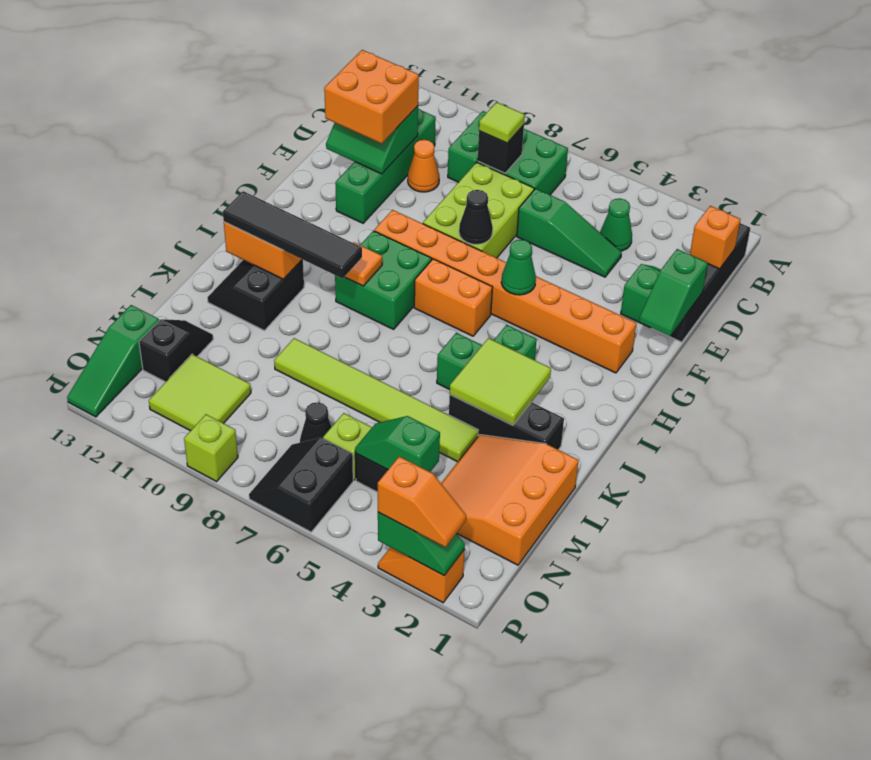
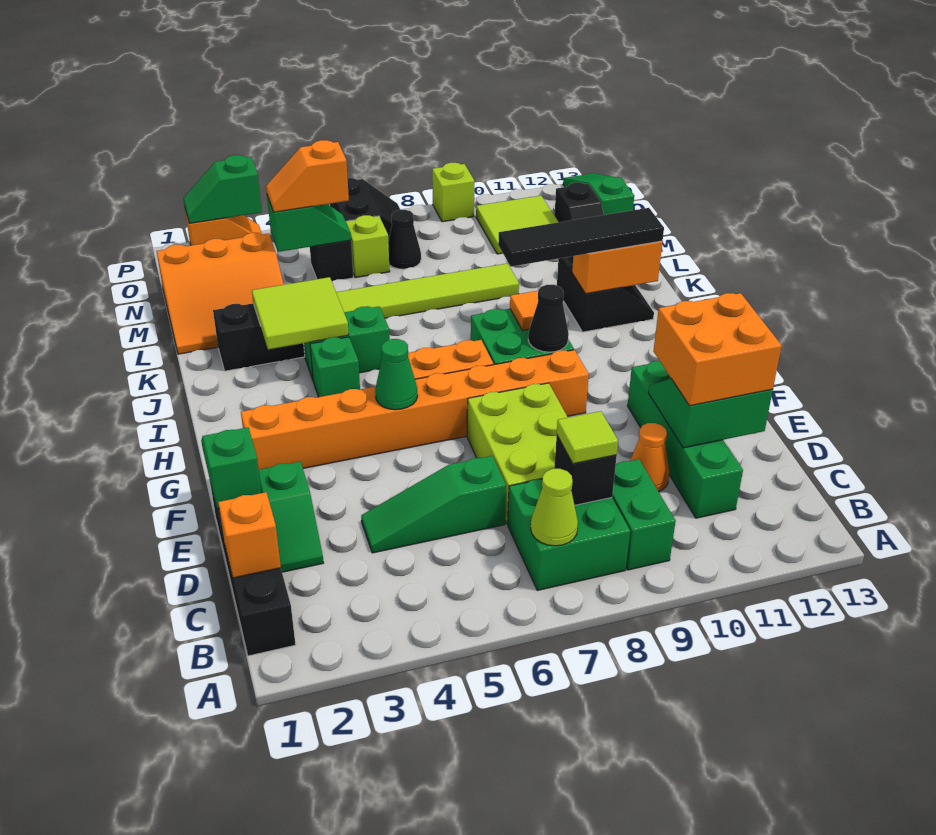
none -> lime cone B7 level 2
green cone C4 level 1 -> none
black cone F7 level 2 -> black cone H9 level 2
orange slope L1:N3 level 1 top 1 -> orange slope L1:N3 level 1 top N
orange slope P2:P3 level 3 top 3 -> orange slope N4:N5 level 3 top 5

